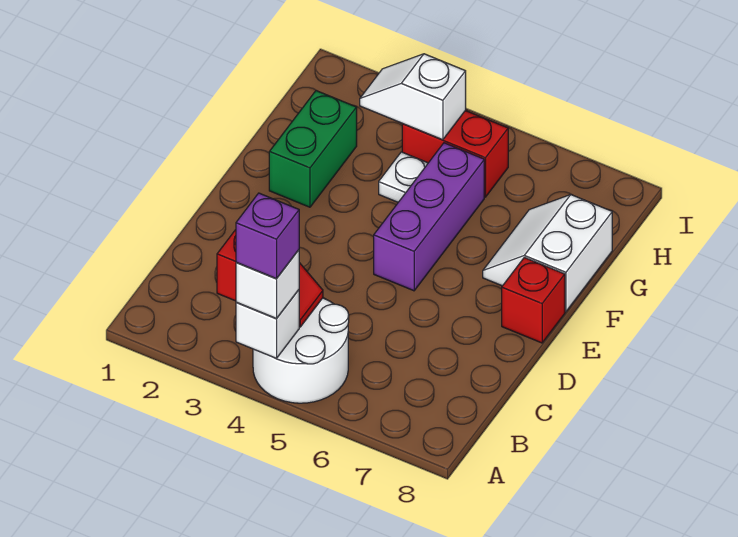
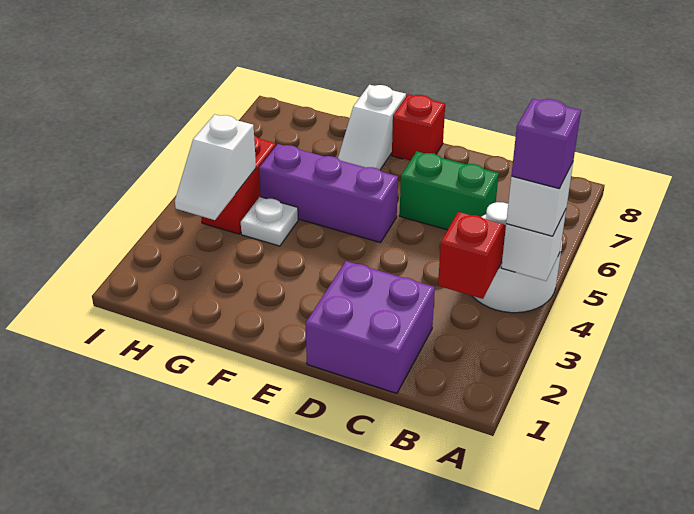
none -> purple brick C1:D2 level 1
green brick F2:G2 level 1 -> green brick C6:D6 level 1
white slope F7:G8 level 1 top 8 -> white slope F7:F8 level 1 top 8

